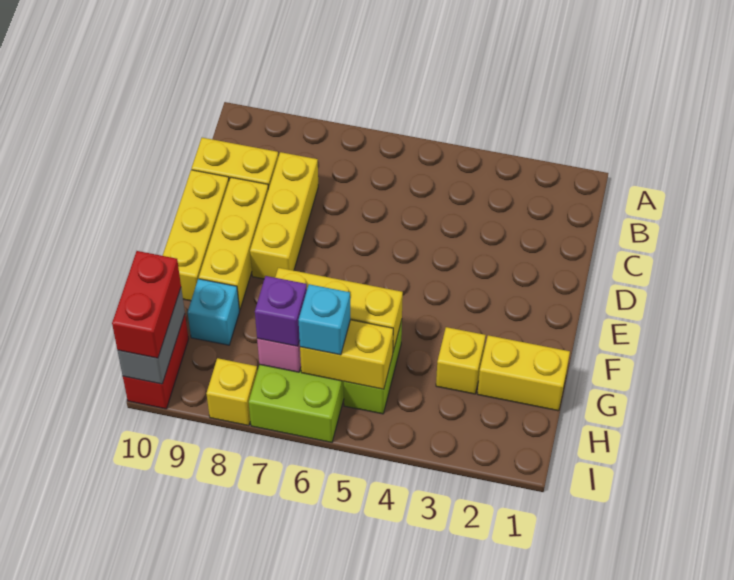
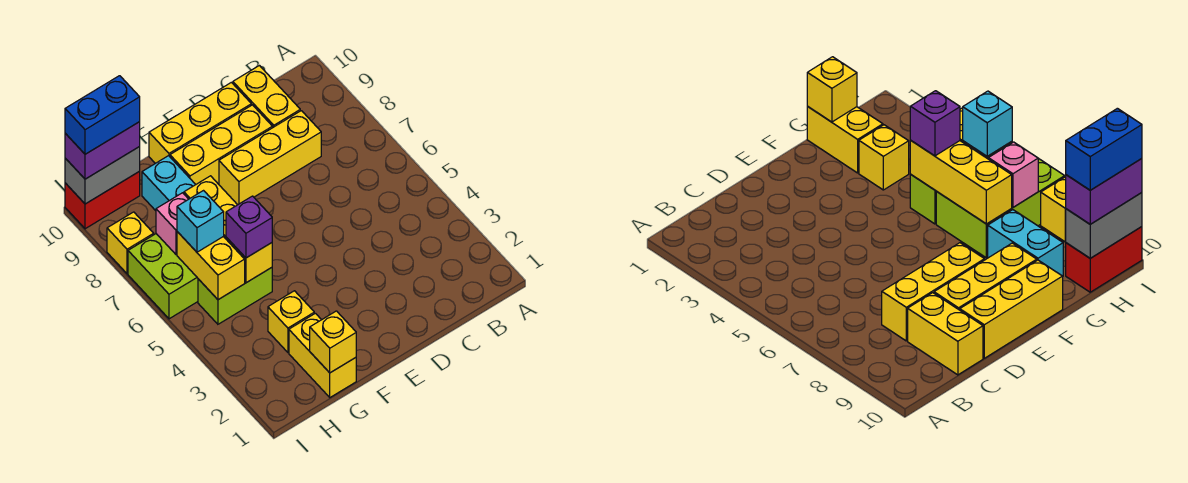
none -> yellow brick G1 level 2
cyan brick G9 level 1 -> cyan brick G8:G9 level 1
purple brick H7 level 3 -> purple brick G5 level 3
red brick H10:I10 level 3 -> purple brick H10:I10 level 3
none -> blue brick H10:I10 level 4

